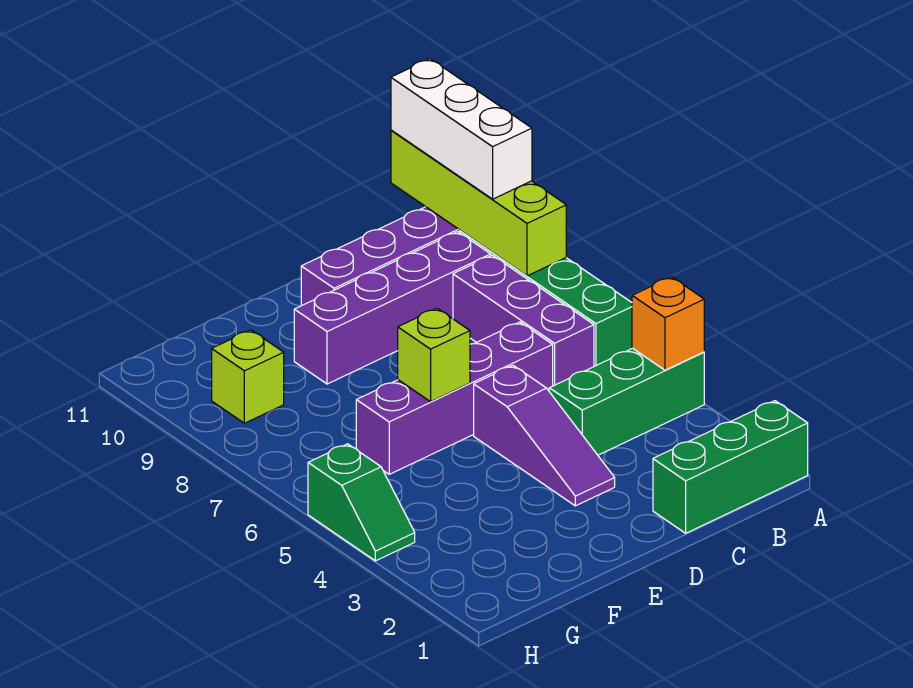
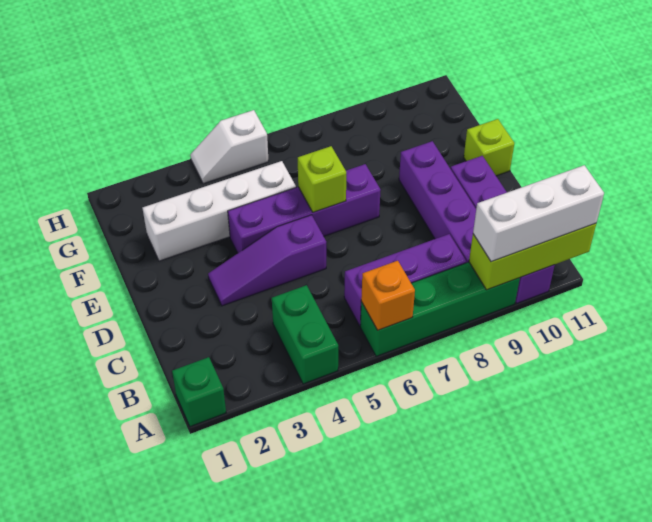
green brick A1:C1 level 1 -> green brick A1 level 1
green brick A4:C4 level 1 -> green brick A4:B4 level 1
orange brick A4 level 2 -> orange brick A6 level 2
lime brick A8:A11 level 2 -> lime brick A9:A11 level 2
purple brick C6:F6 level 1 -> purple brick E4:E7 level 1
none -> white brick F2:F5 level 1
lime brick G9 level 1 -> lime brick E11 level 1
green slope H4:H5 level 1 top 5 -> white slope H4:H5 level 1 top 5

